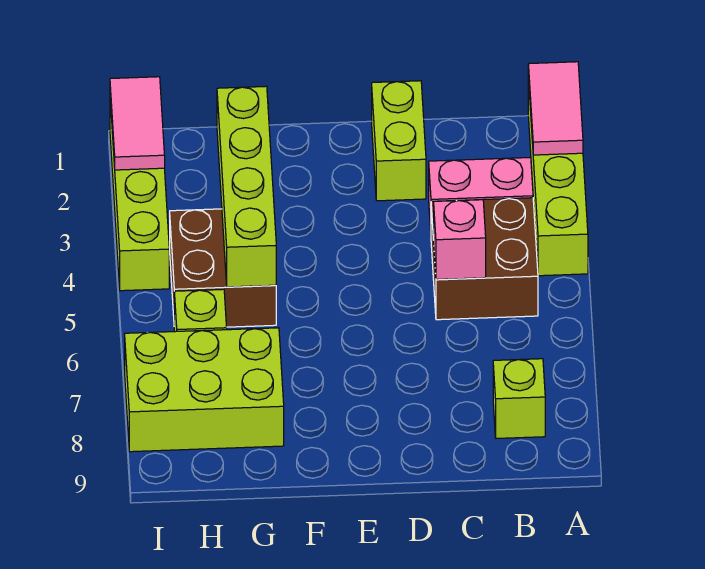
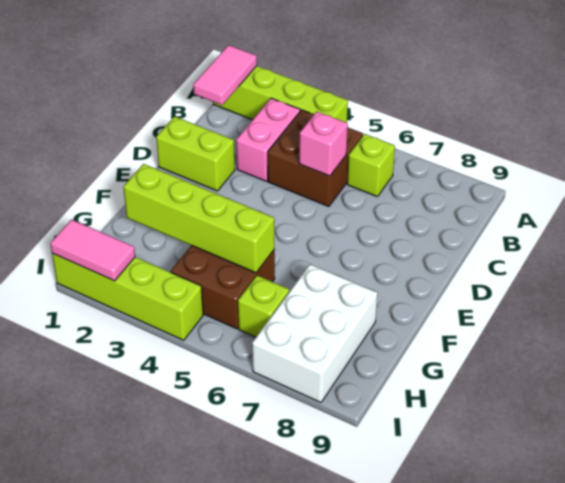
pink tile A1:A2 level 2 -> pink tile A1:B1 level 2
lime brick B8 level 1 -> lime brick B6 level 1
lime brick G7:I8 level 1 -> white brick G7:I8 level 1

